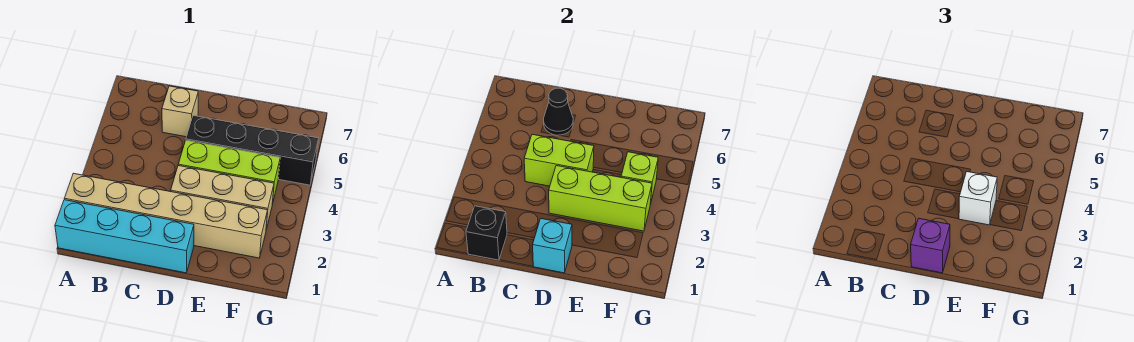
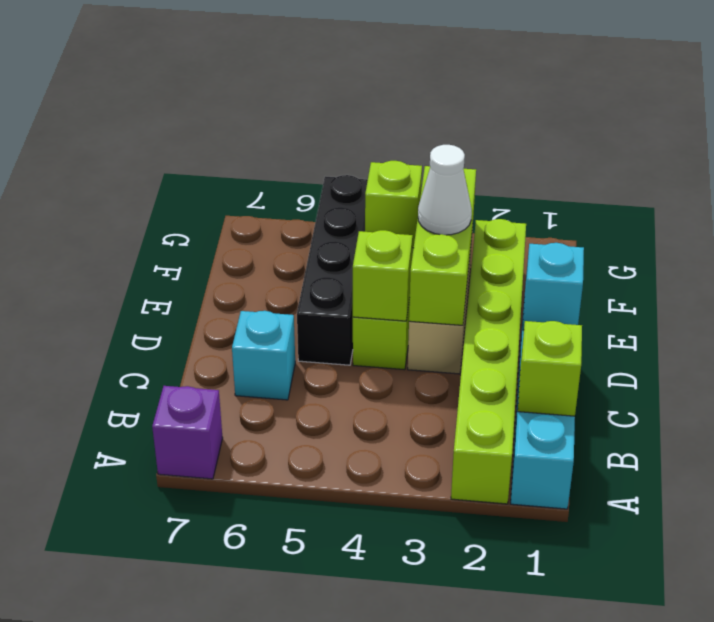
tan brick A2:F2 level 1 -> lime brick A2:F2 level 1
black brick B1 level 2 -> lime brick B1 level 2
lime brick C4:D4 level 2 -> lime brick D4 level 2
tan brick C6 level 1 -> cyan brick C6 level 1
black cone C6 level 2 -> none
purple brick D1 level 3 -> purple brick A7 level 1
white brick E3 level 3 -> white cone E3 level 3

